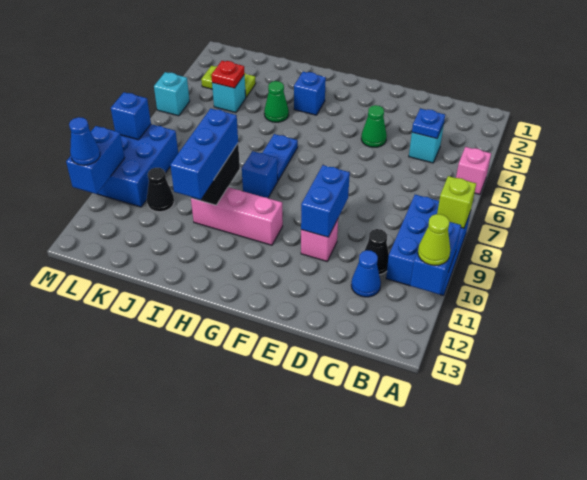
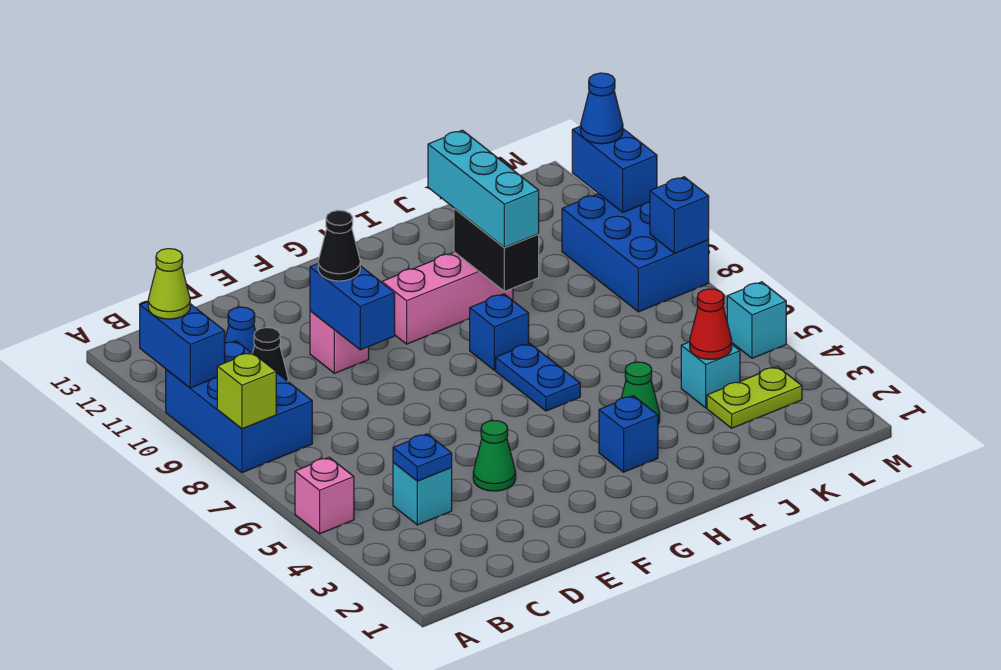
blue brick I9:I11 level 3 -> cyan brick I9:I11 level 3
red plate K4 level 2 -> red cone K4 level 2
black cone K10 level 1 -> black cone E10 level 3

